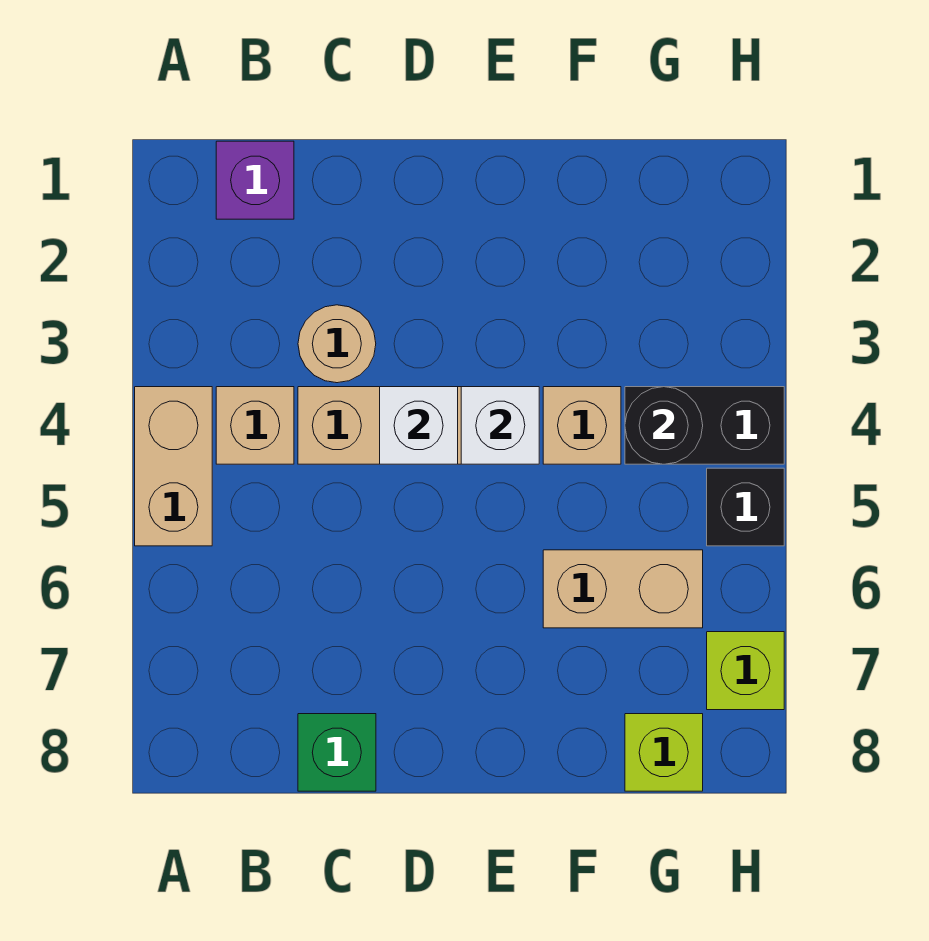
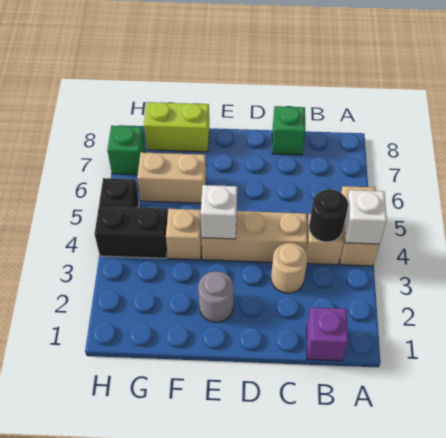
white brick D4 level 2 -> white brick A4 level 2
none -> grey round brick E2 level 1
black round brick G4 level 2 -> black round brick B4 level 2
lime brick G8 level 1 -> lime brick F8:G8 level 1
lime brick H7 level 1 -> green brick H7 level 1

